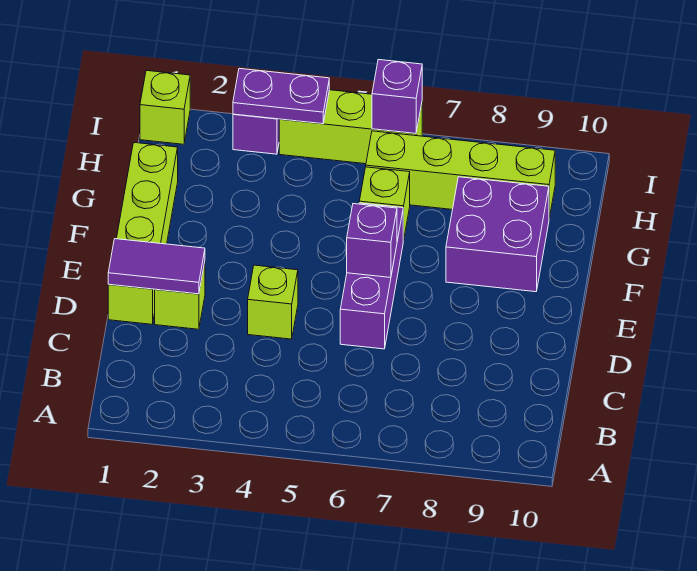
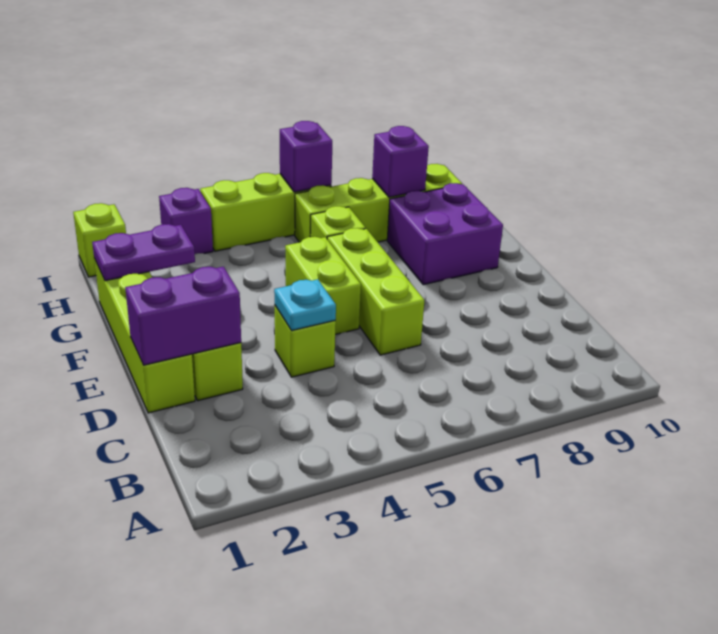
purple tile D1:D2 level 2 -> purple brick D1:D2 level 2
none -> cyan plate D4 level 2
purple brick D6:F6 level 1 -> lime brick D6:F6 level 1
none -> lime brick E5:F5 level 1
purple brick E6 level 2 -> purple brick H8 level 2
purple plate I3:I4 level 2 -> purple plate G1:G2 level 2

